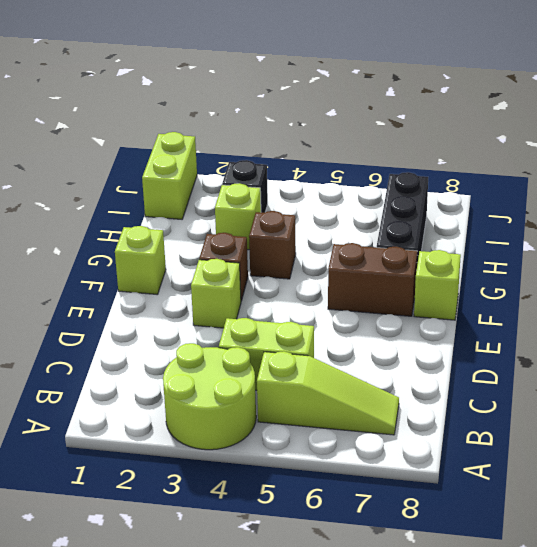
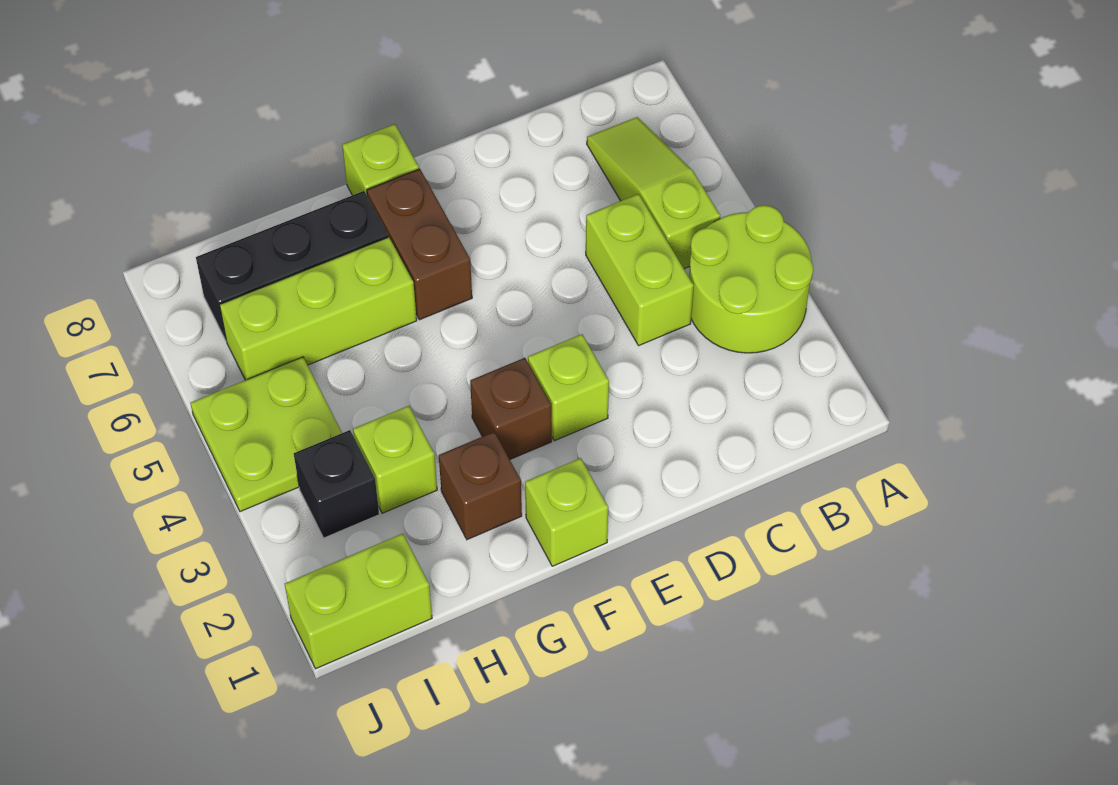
brown brick G4 level 1 -> brown brick G2 level 1
none -> lime brick G6:I6 level 1
none -> lime plate I4:J5 level 1

